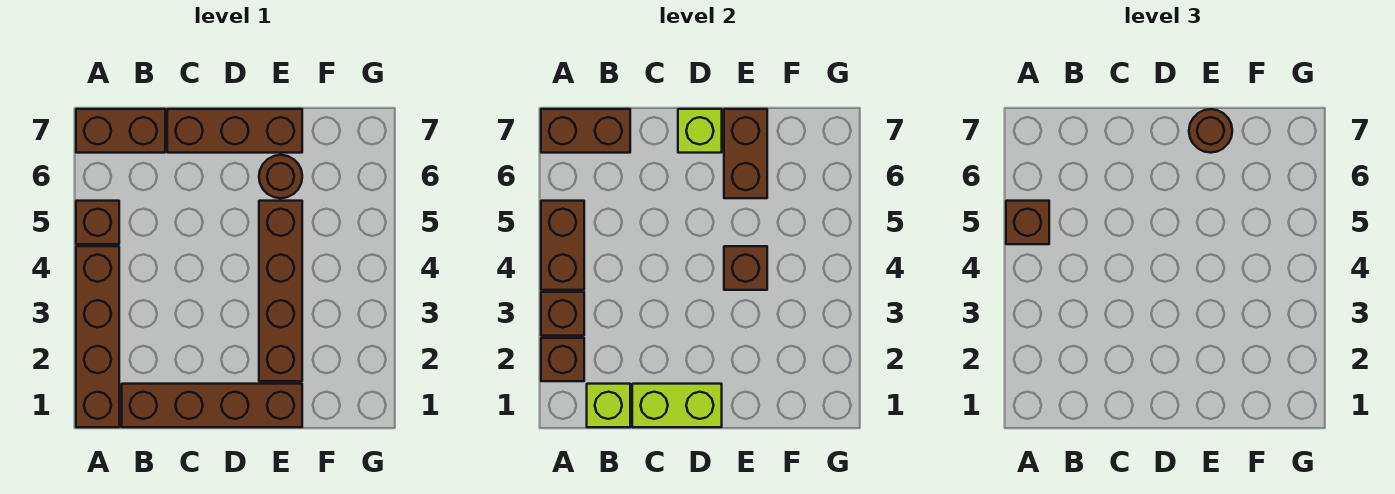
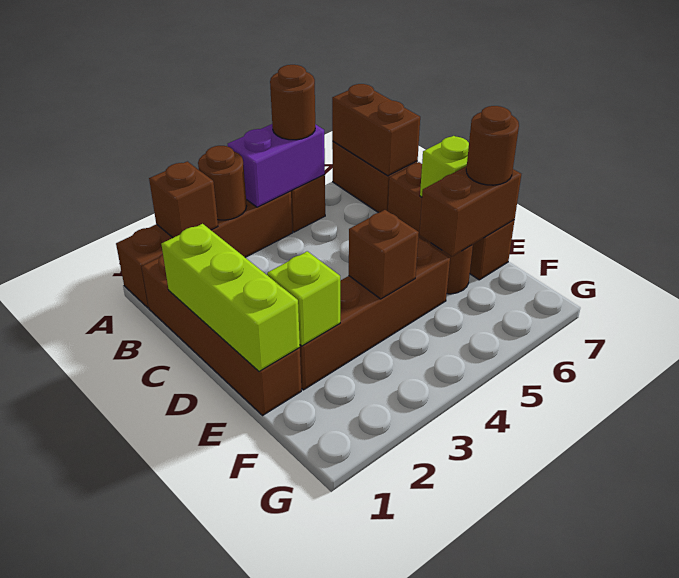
brown brick A3 level 2 -> brown round brick A3 level 2
brown brick A4:A5 level 2 -> purple brick A4:A5 level 2
brown brick A5 level 3 -> brown round brick A5 level 3
lime brick B1 level 2 -> lime brick E2 level 2
lime brick C1:D1 level 2 -> lime brick C1:E1 level 2

